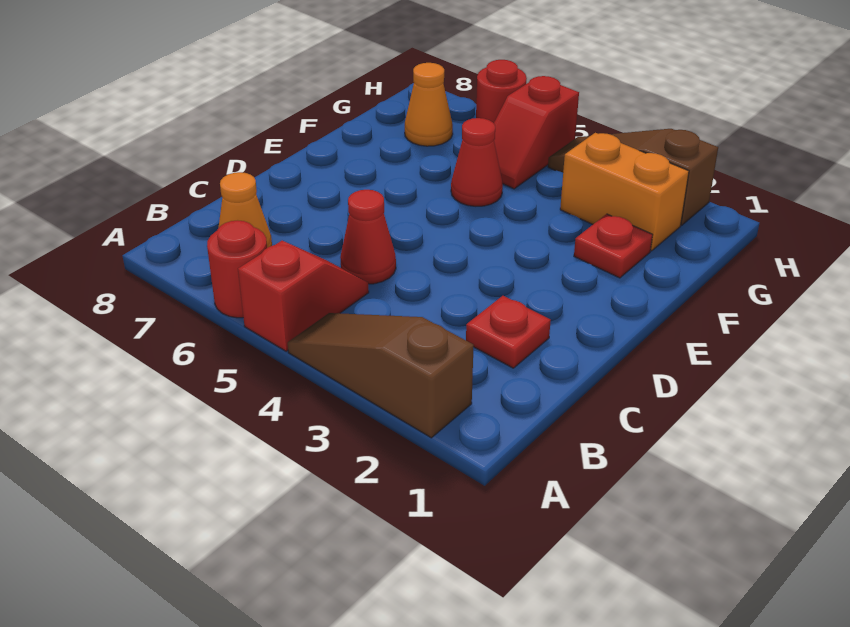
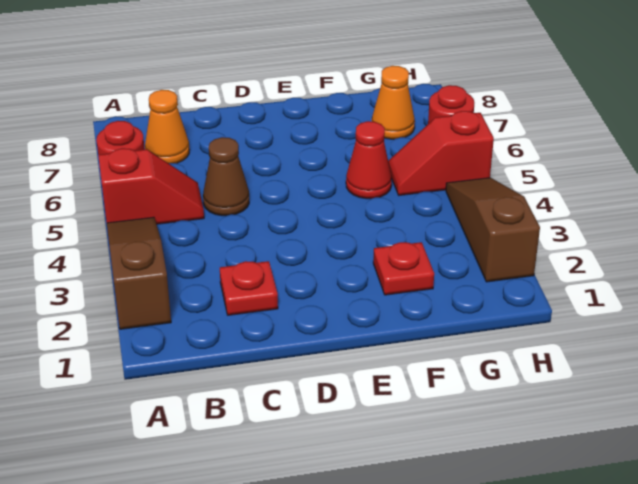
red cone C5 level 1 -> brown cone C5 level 1
orange brick G2:G3 level 1 -> none

